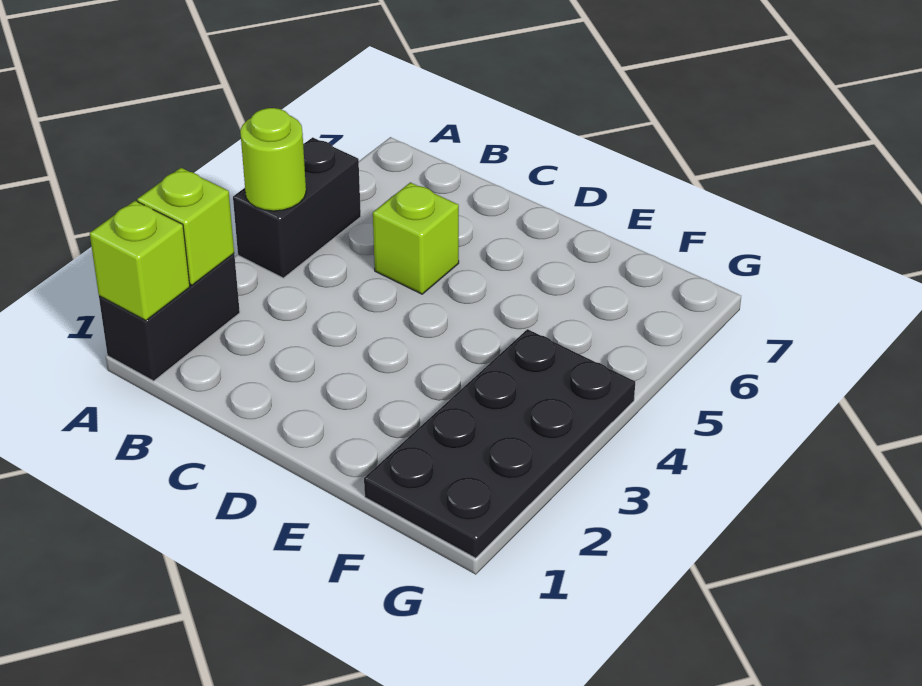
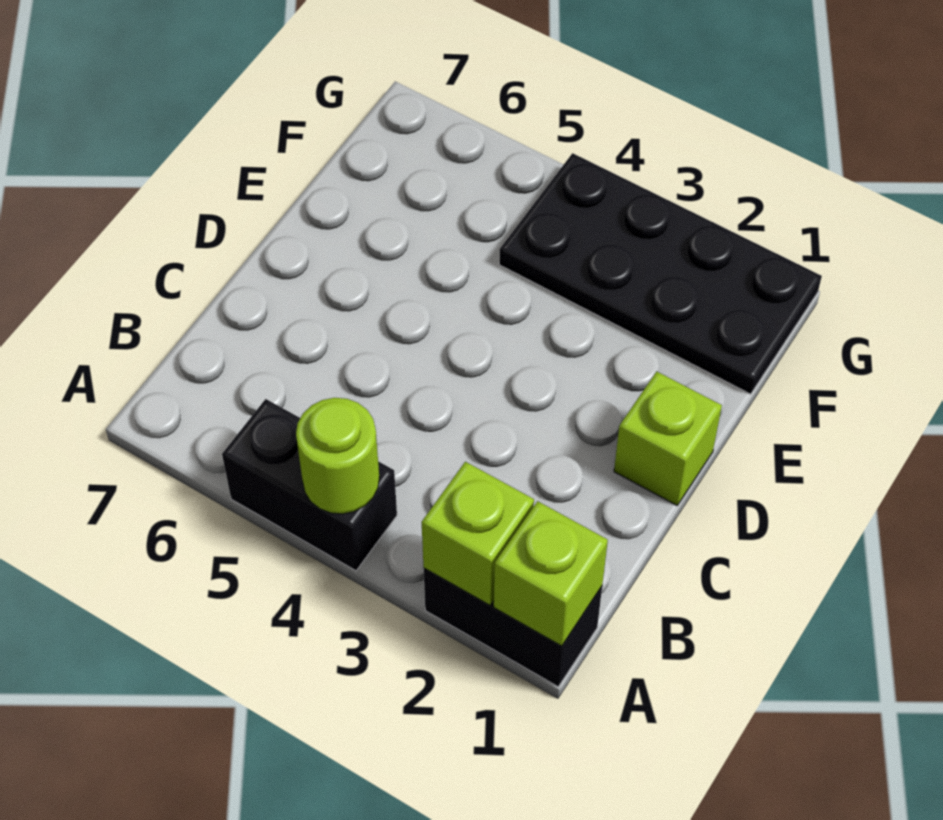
lime brick C5 level 1 -> lime brick D1 level 1

